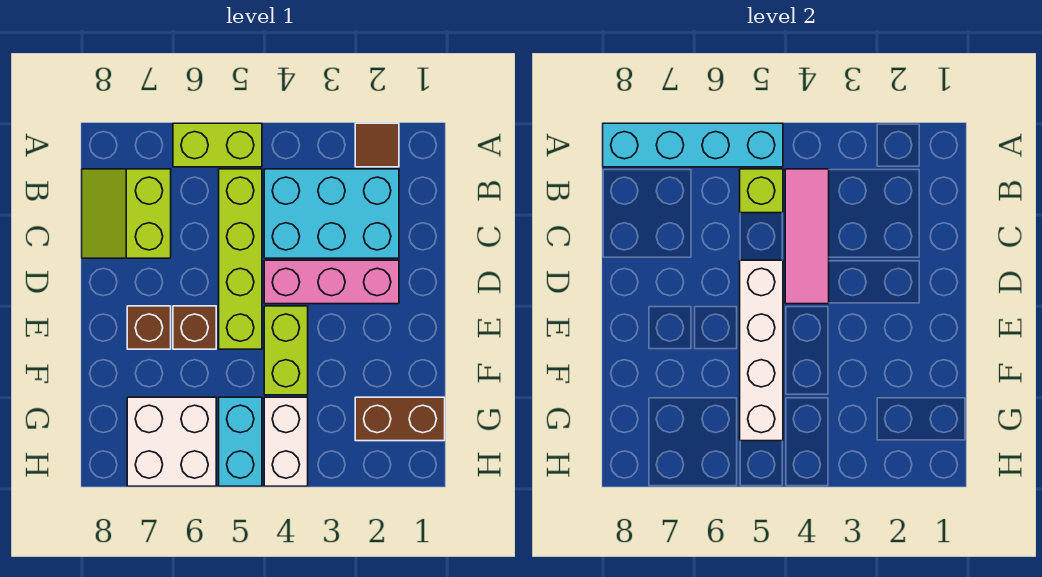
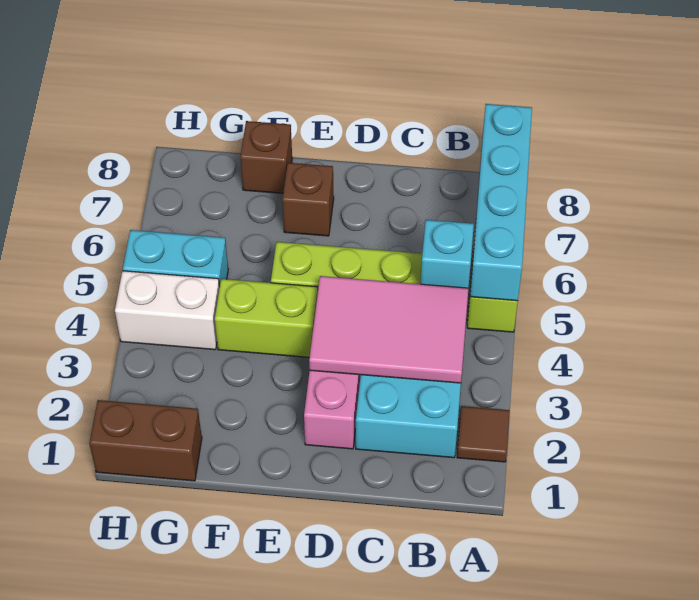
pink tile B4:D4 level 2 -> pink tile B3:D4 level 2
lime brick B5 level 2 -> cyan brick B5 level 2
lime slope B7:C8 level 1 top 7 -> none
white brick D5:G5 level 2 -> none
brown brick E6 level 1 -> brown brick F8 level 1
brown brick G1:G2 level 1 -> brown brick G1:H1 level 1
white brick G6:H7 level 1 -> none

